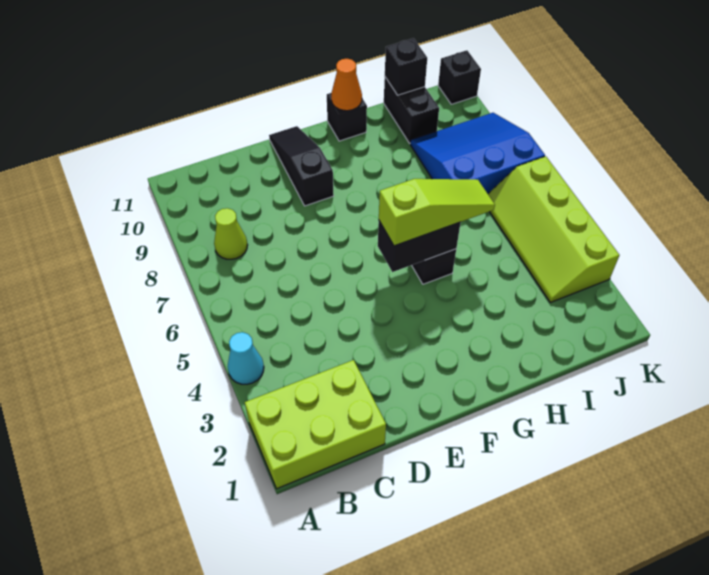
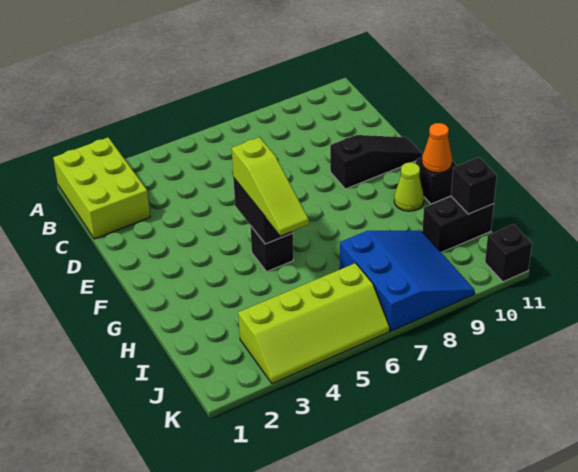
cyan cone A4 level 1 -> none
lime cone B8 level 1 -> lime cone G10 level 1
lime slope J3:K6 level 1 top K -> lime slope J3:K6 level 1 top J

